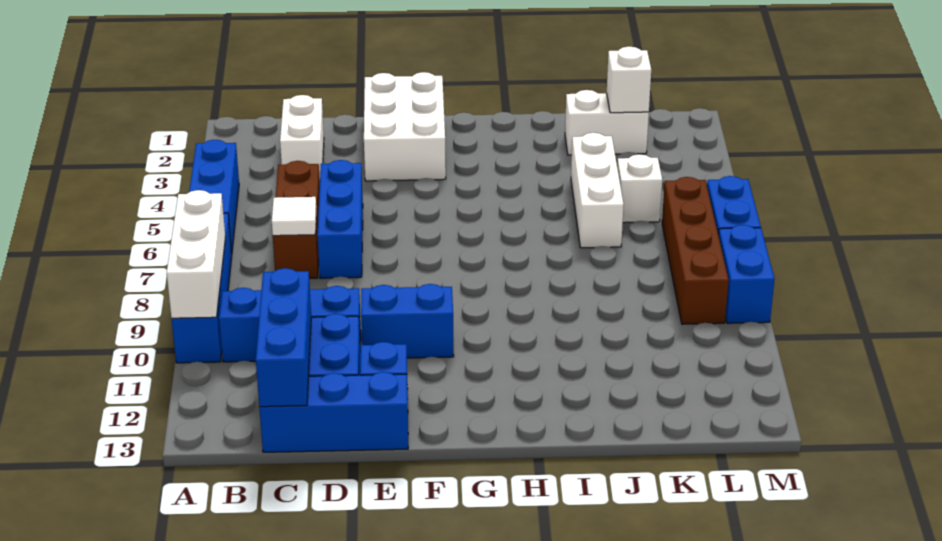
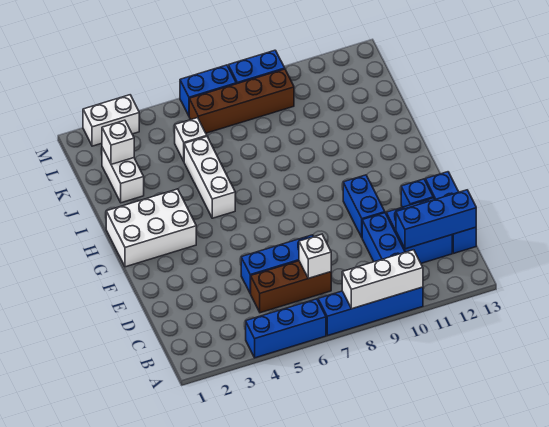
white brick C2:C3 level 1 -> white brick M2:M3 level 1
white tile C7 level 2 -> white brick C7 level 2
white brick E1:F3 level 1 -> white brick G1:H3 level 1
white brick J4:J6 level 1 -> white brick H5:J5 level 1

